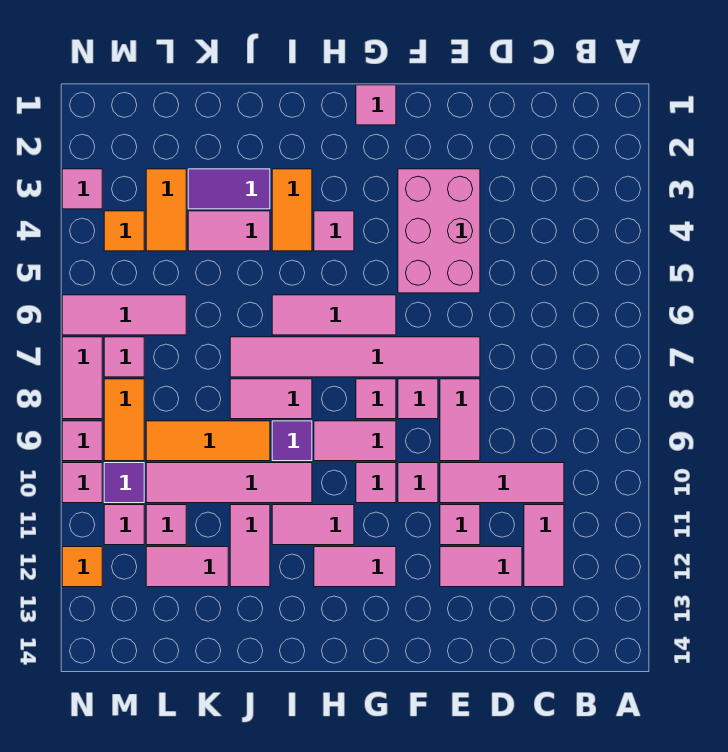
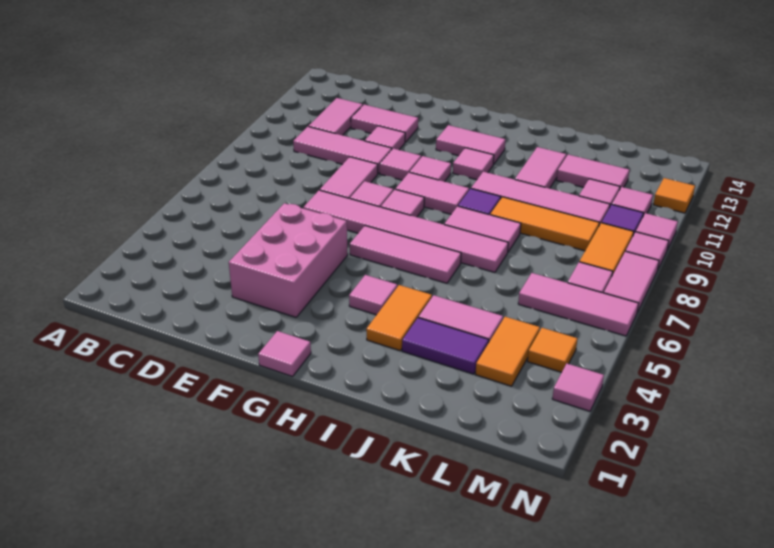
pink tile H11:I11 level 1 -> pink tile H11 level 1

